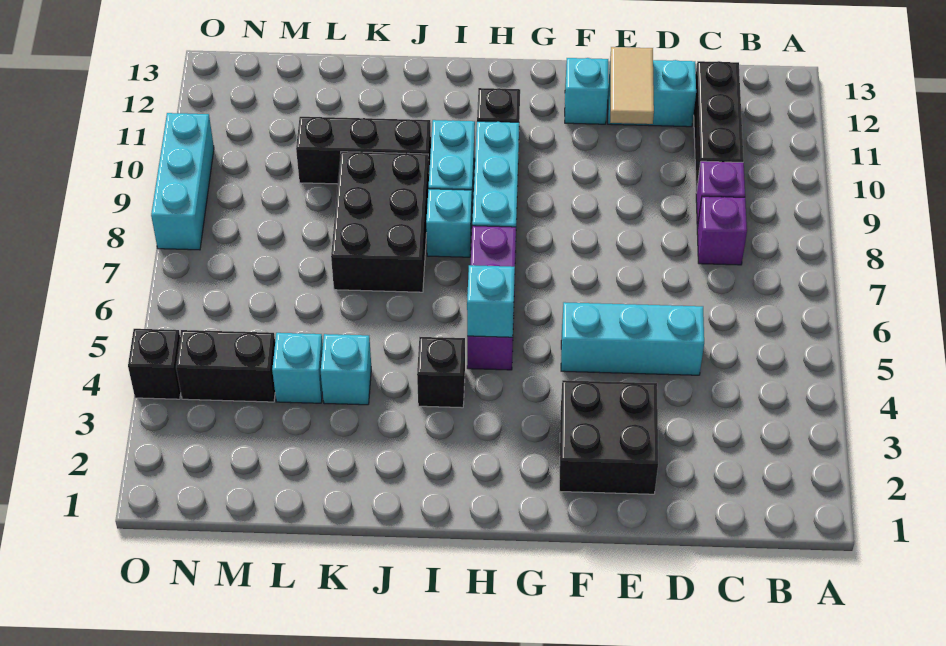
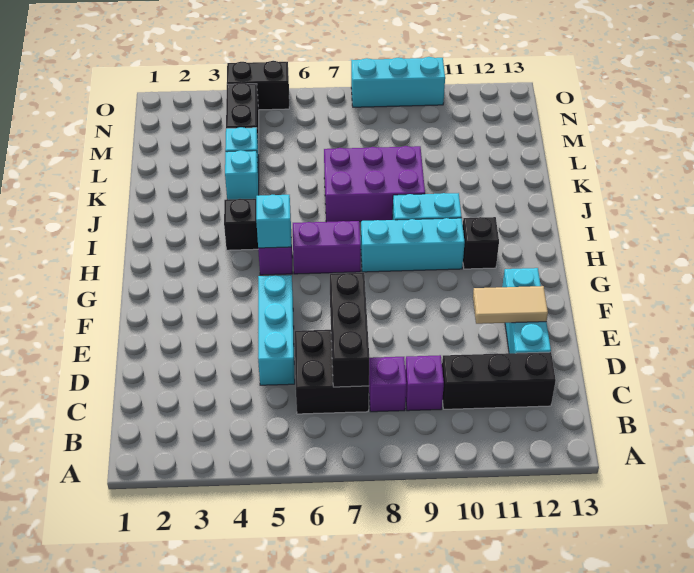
black brick E2:F3 level 1 -> black brick C6:D7 level 1
cyan brick I8 level 1 -> none
black brick J7:K9 level 1 -> purple brick J7:K9 level 1
black brick J10:L10 level 1 -> black brick C7:E7 level 2
black brick O4 level 1 -> black brick O4:O5 level 1

